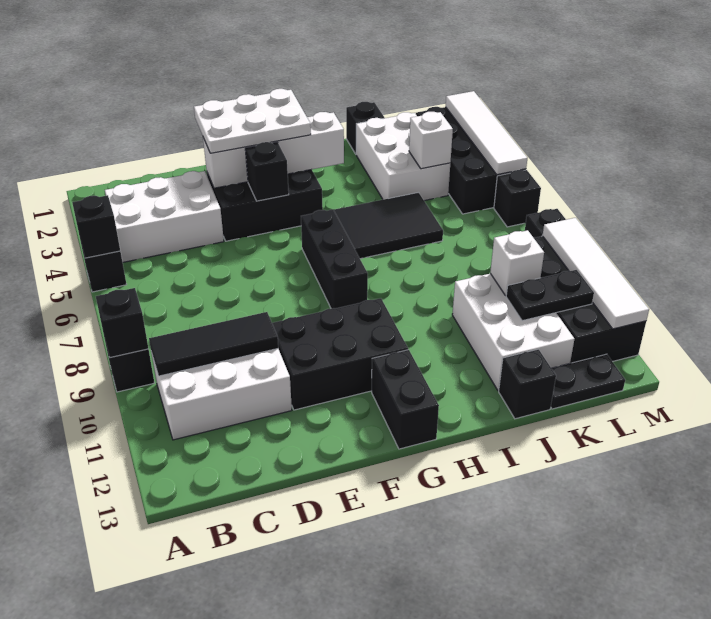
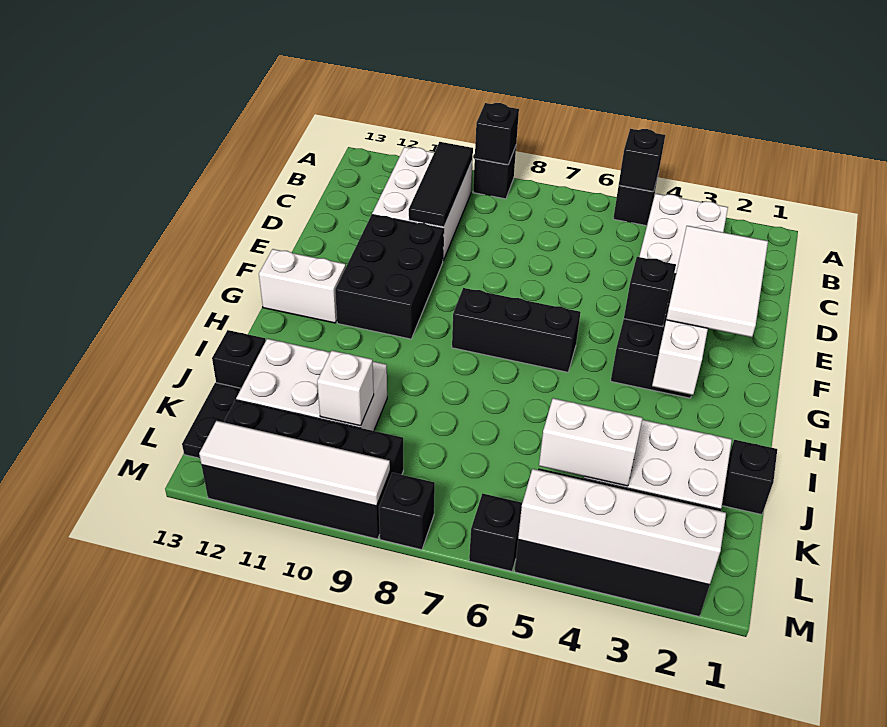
white plate E2:G3 level 3 -> white tile E2:G3 level 3
black brick G12:G13 level 1 -> white brick G12:G13 level 1
black tile H5:J6 level 1 -> none
white brick K4 level 2 -> white brick K4:K5 level 2
black plate K11:L11 level 2 -> none
white tile M2:M5 level 2 -> white brick M2:M5 level 2

